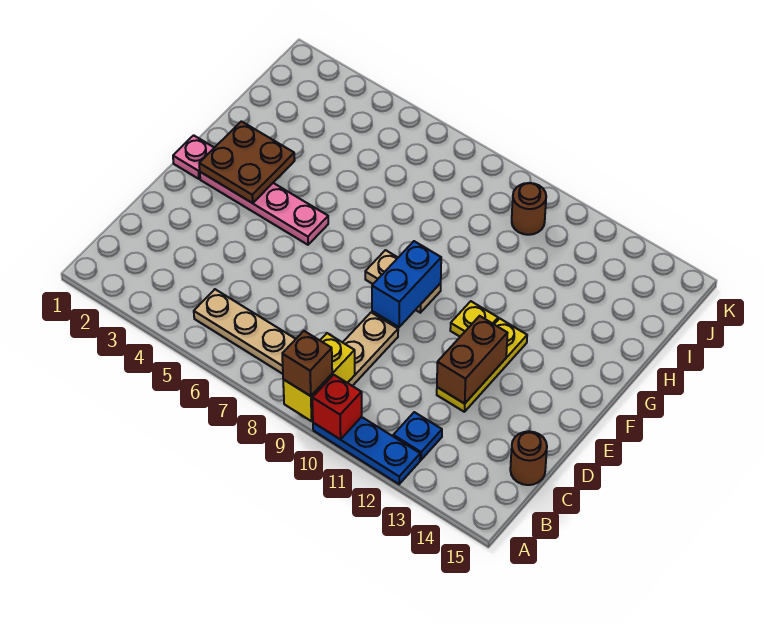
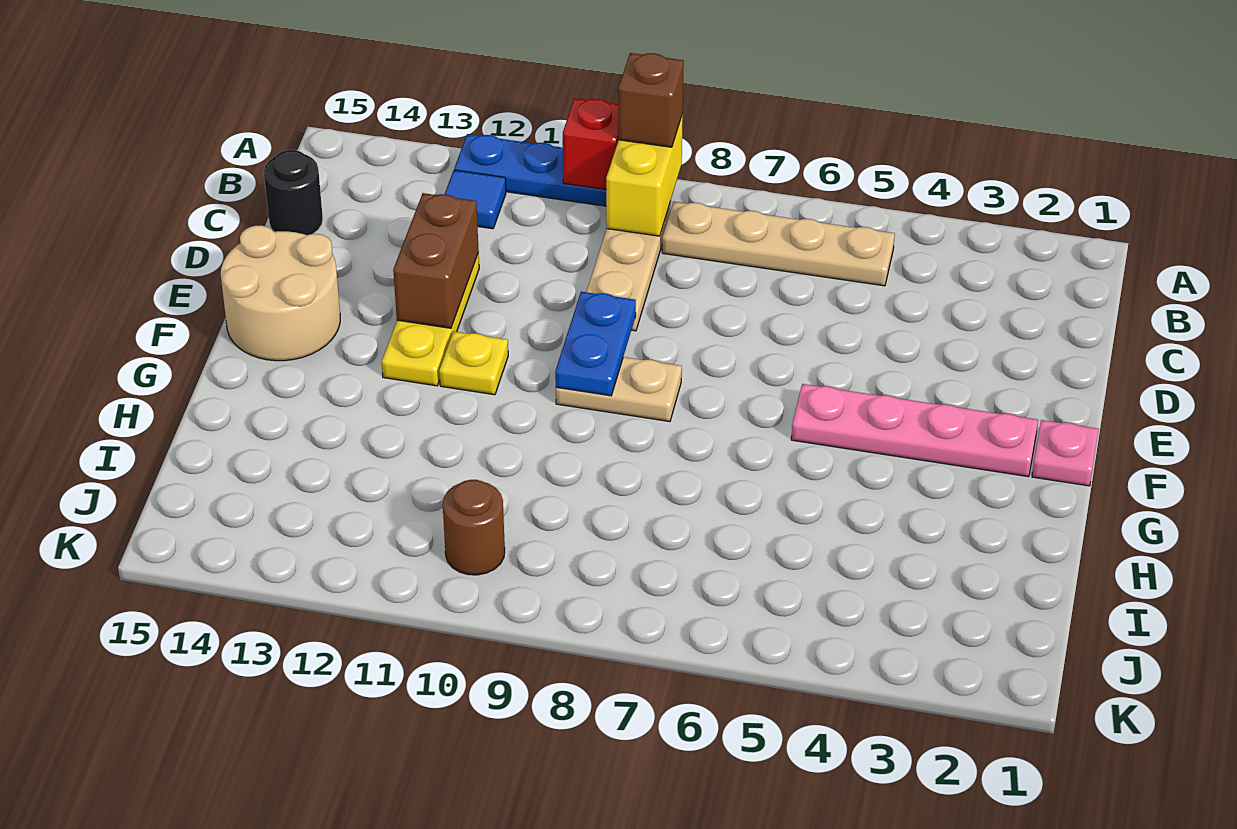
blue plate B12 level 1 -> blue tile B12 level 1
brown round brick C15 level 1 -> black round brick C15 level 1
blue brick E9:F9 level 2 -> blue plate E9:F9 level 2
none -> tan round brick E14:F15 level 1
brown plate F2:G3 level 2 -> none

